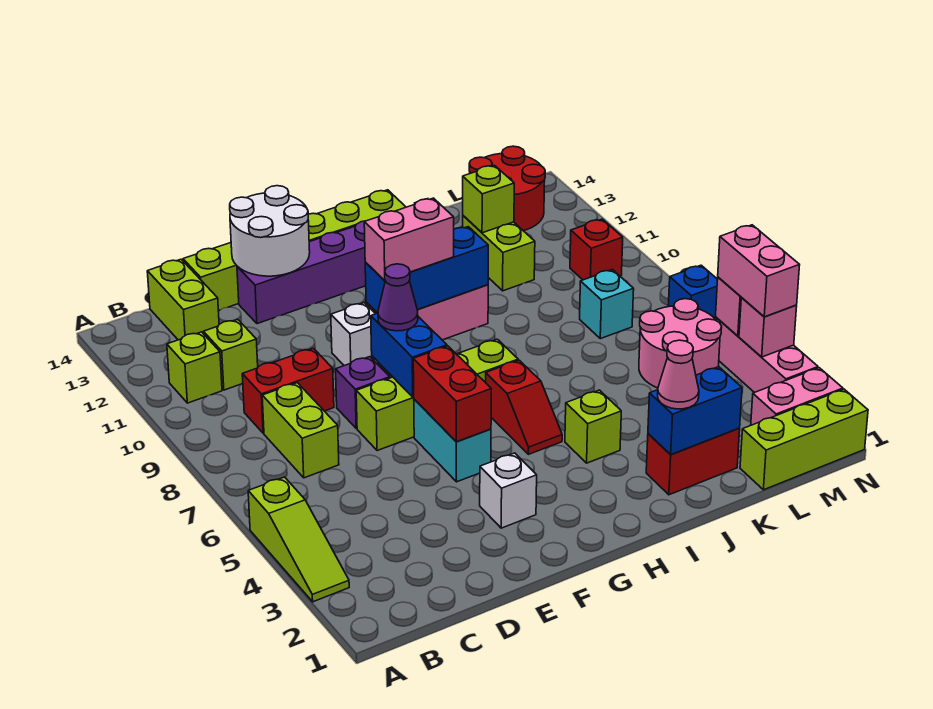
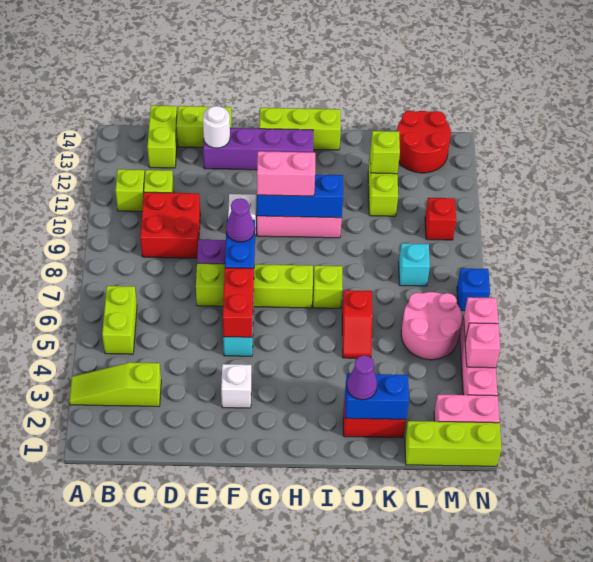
lime slope A3:A5 level 1 top 5 -> lime slope A3:C3 level 1 top C
lime brick C7:C8 level 1 -> lime brick B5:B6 level 1
red brick C9:D9 level 1 -> red brick C9:D10 level 1
white round brick E13:F14 level 2 -> white round brick E13 level 2
red slope H5:H6 level 1 top 6 -> red slope J5:J6 level 1 top 6
lime brick I4 level 1 -> lime brick I7 level 1
pink cone J2 level 3 -> purple cone J2 level 3
pink brick N4:N5 level 3 -> none

